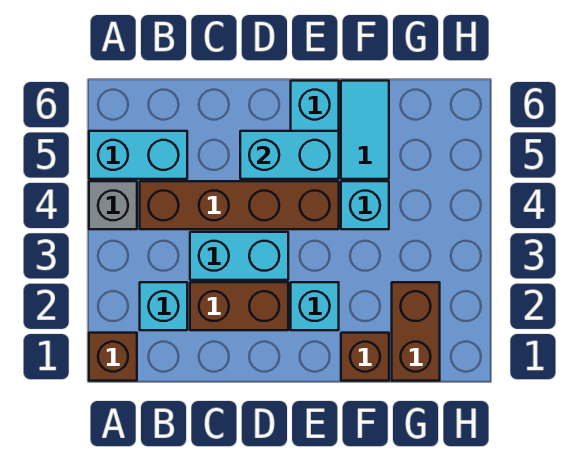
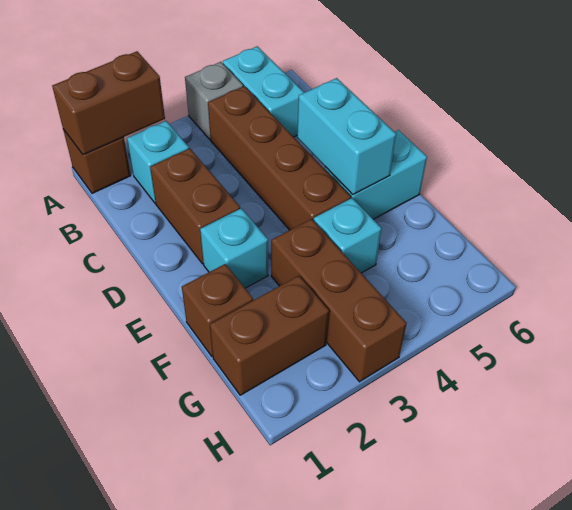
none -> brown brick A1:A2 level 2
cyan brick C3:D3 level 1 -> none
none -> brown brick F3:H3 level 1
cyan tile F5:F6 level 1 -> none

